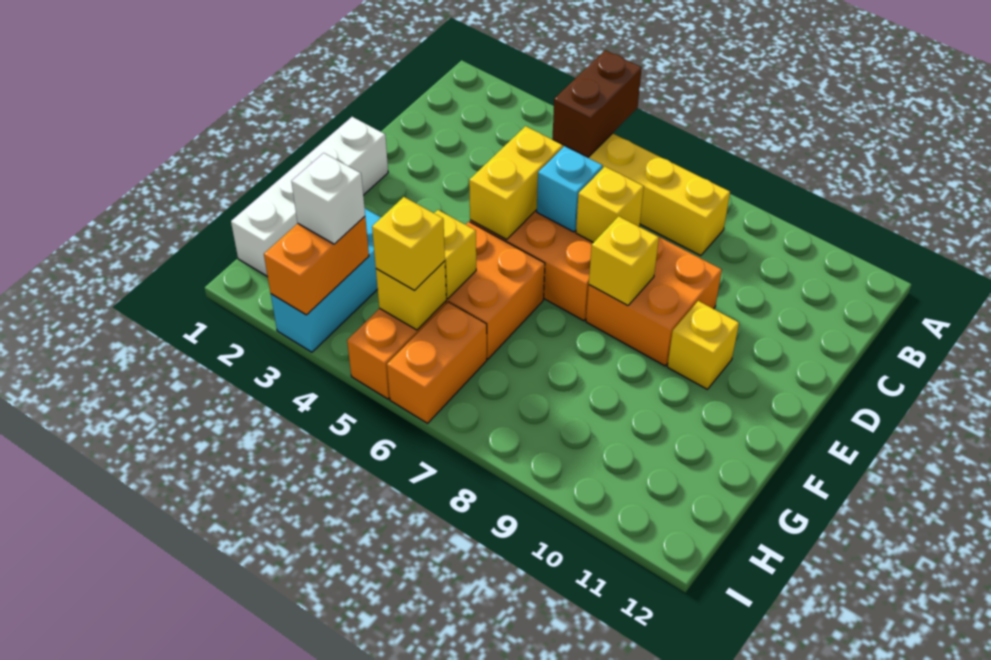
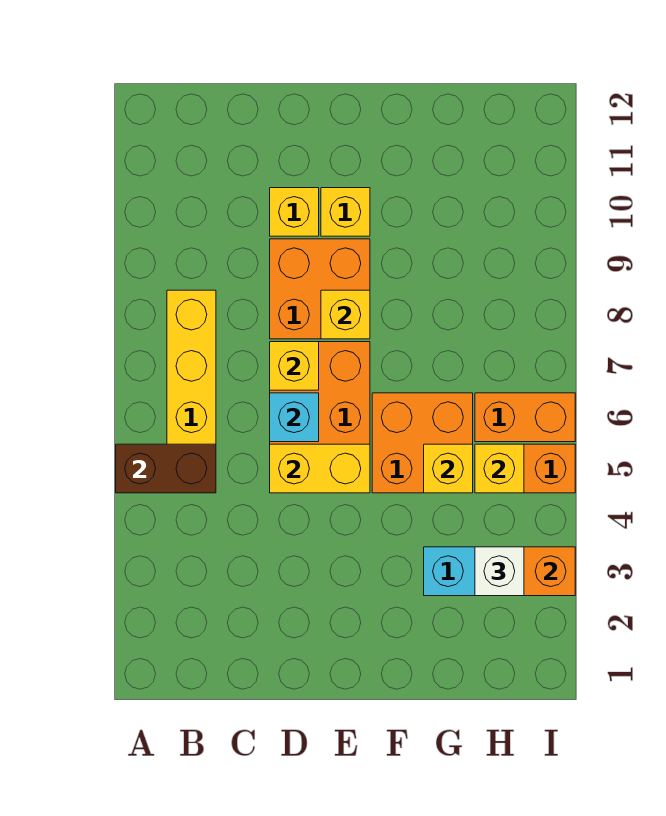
white brick E1:H1 level 1 -> none
yellow brick H5 level 3 -> yellow brick D10 level 1

